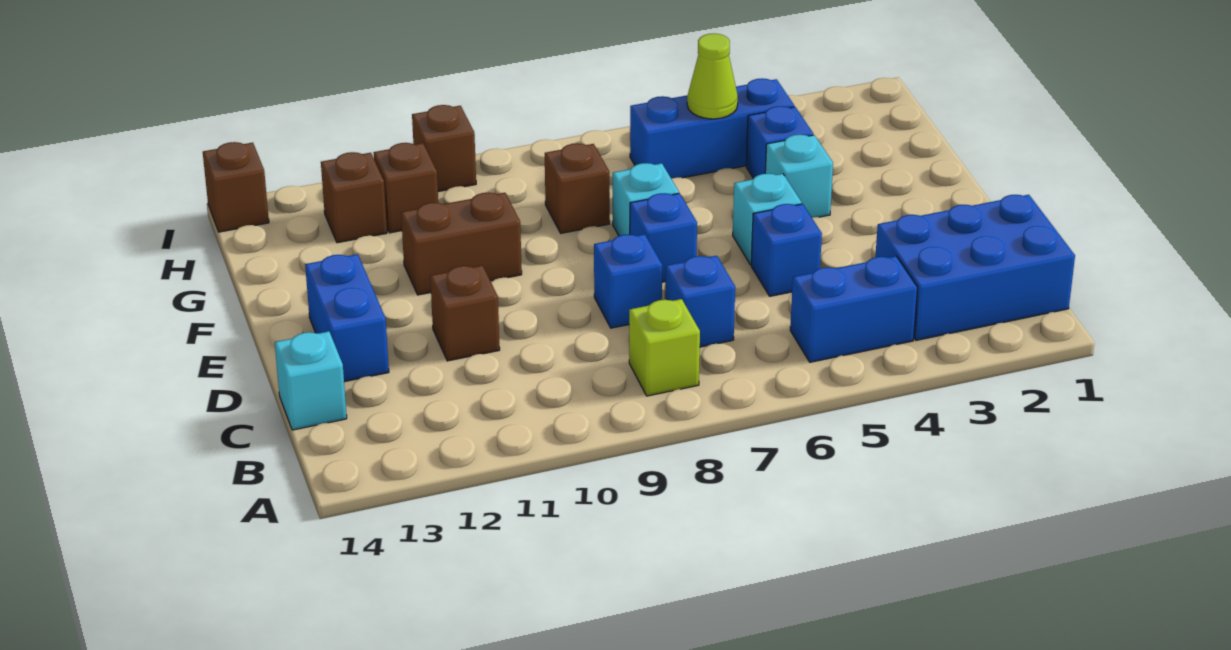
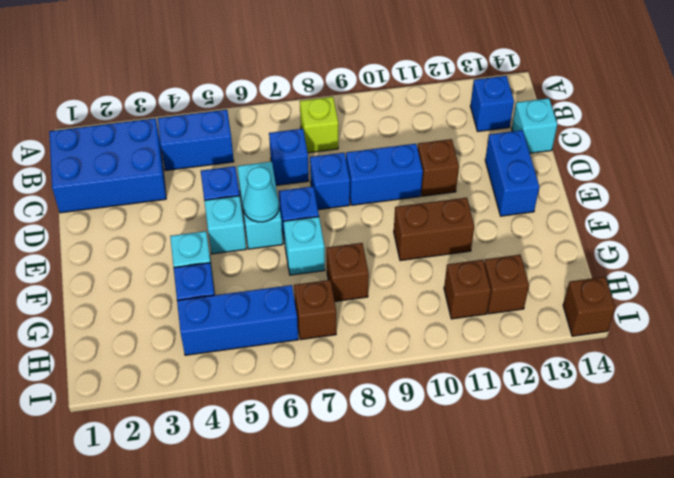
none -> blue brick B13 level 1
none -> cyan brick D6:E6 level 1
none -> blue brick D9:D10 level 1
none -> cyan cone E6 level 2
lime cone H5 level 2 -> none
brown brick I10 level 1 -> brown brick H7 level 1

